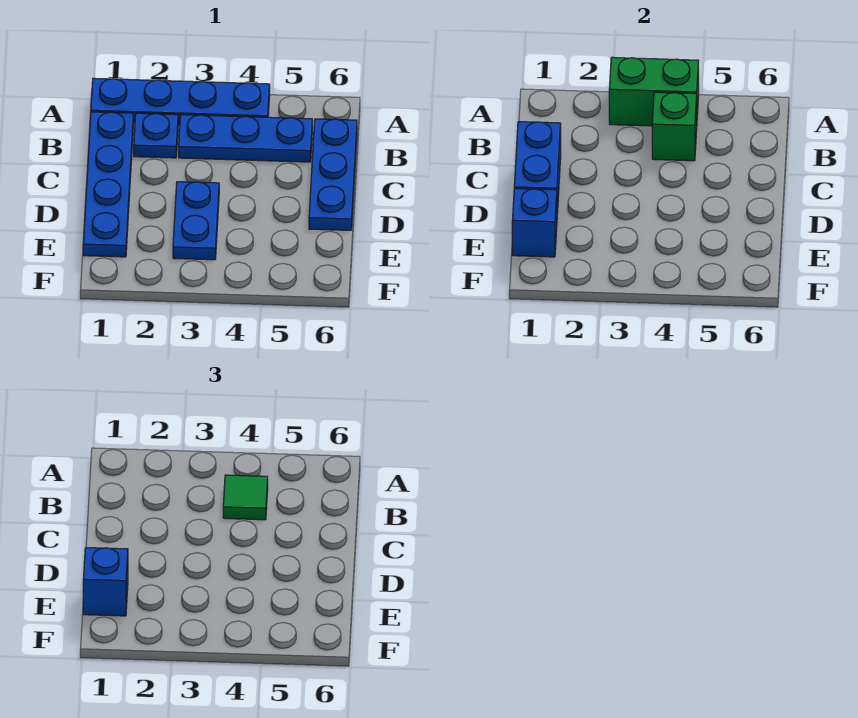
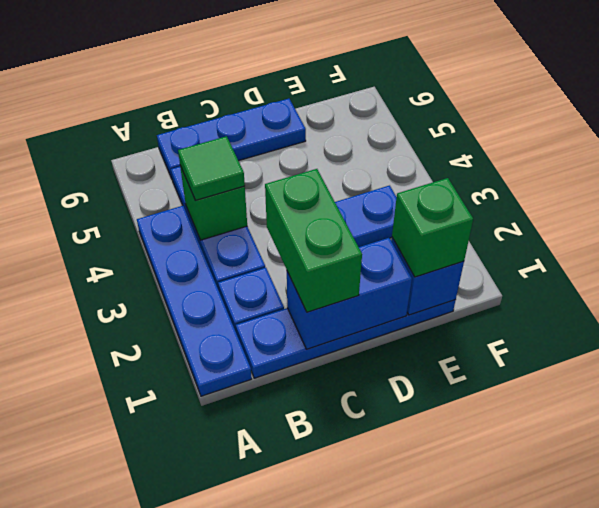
green brick A3:A4 level 2 -> green brick C1:C2 level 3
blue brick E1 level 3 -> green brick E1 level 3

